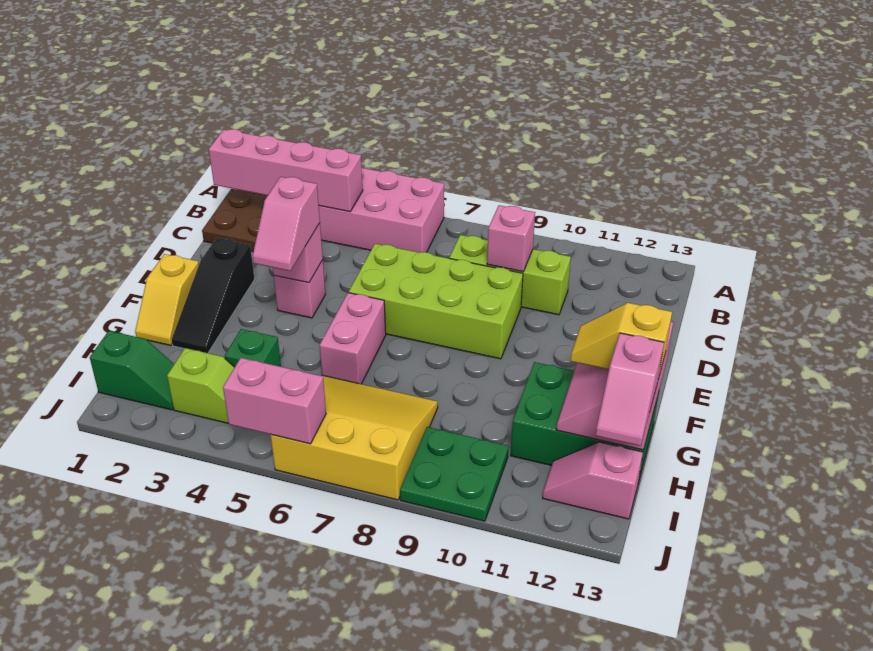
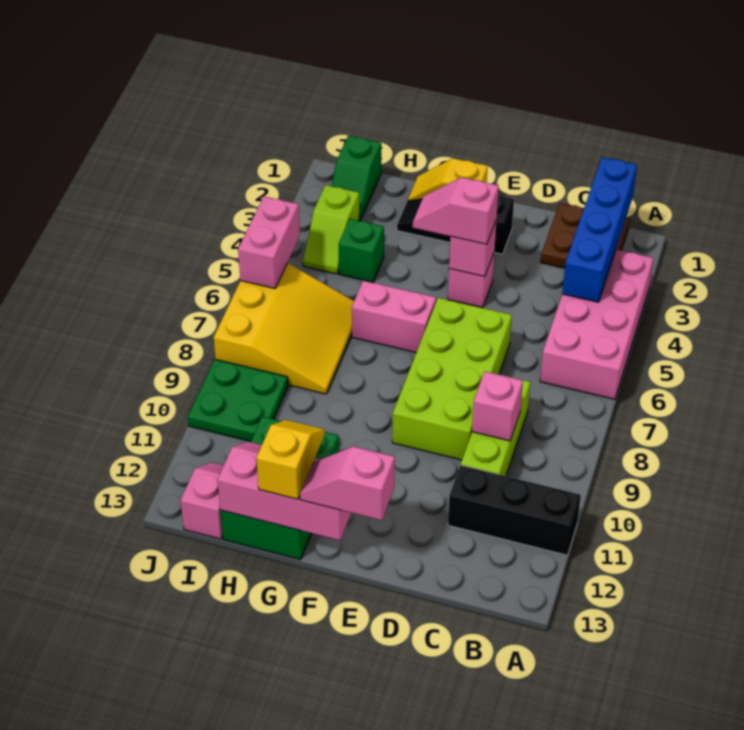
none -> black brick A11:C11 level 1
pink brick B1:B4 level 2 -> blue brick B1:B4 level 2
pink slope H13:I13 level 3 top H -> pink slope E13:F13 level 3 top E

